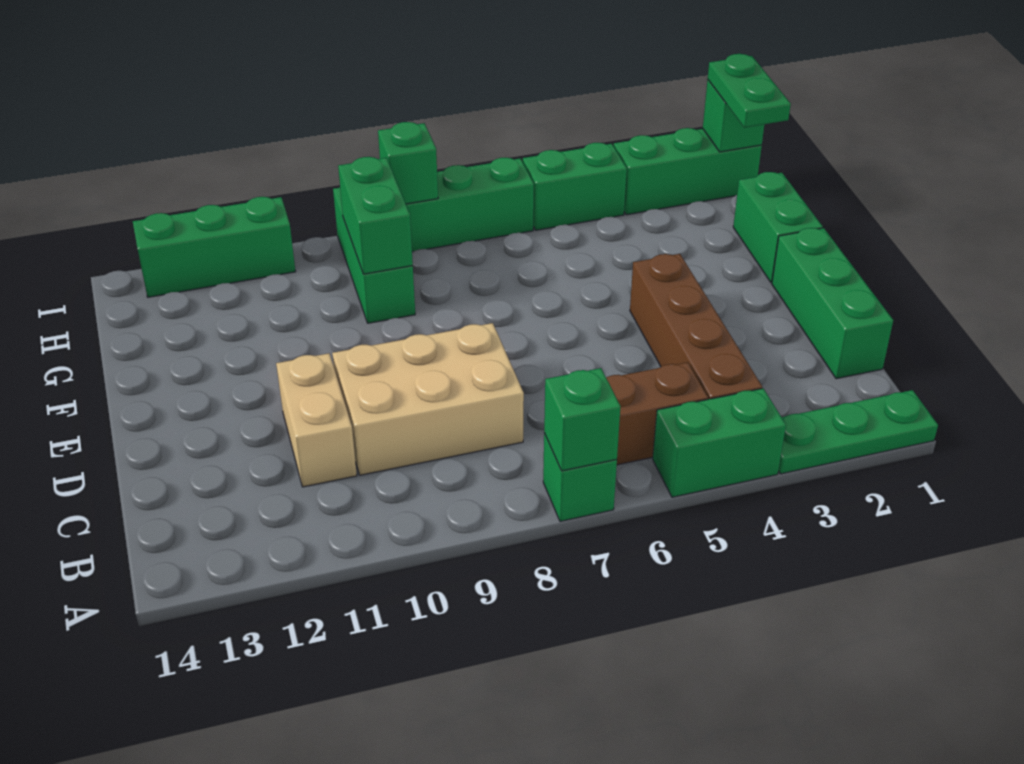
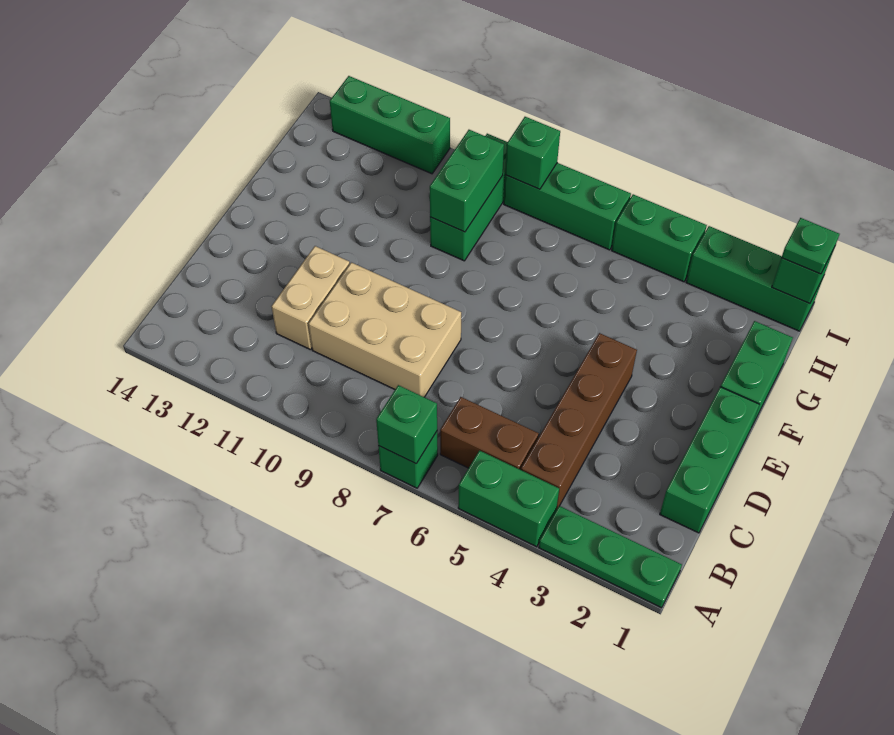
green plate H1:I1 level 3 -> green plate I1 level 3

